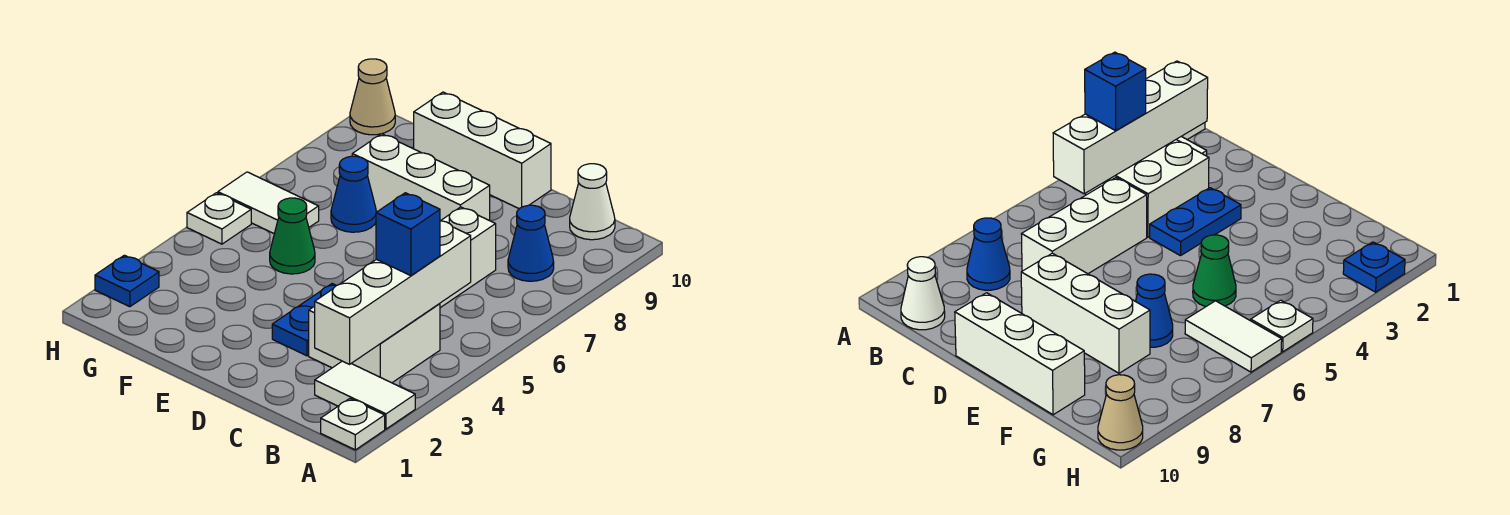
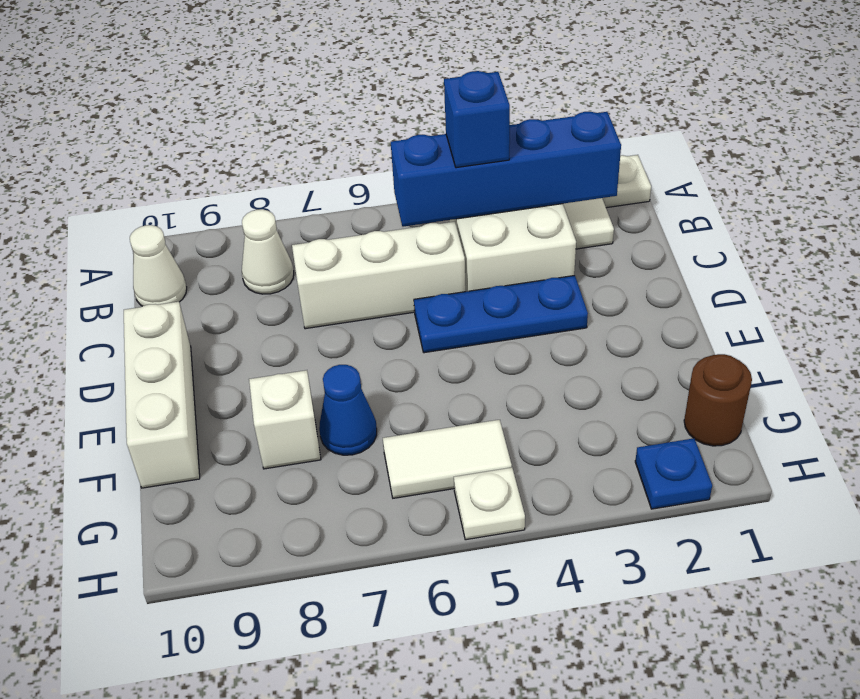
white brick B2:B5 level 2 -> blue brick B2:B5 level 2
blue cone B8 level 1 -> white cone B8 level 1
blue plate D3:D4 level 1 -> blue plate D3:D5 level 1
white brick D8:F8 level 1 -> white brick F8 level 1
green cone F5 level 1 -> none
none -> brown round brick G1 level 1
white tile G6:H6 level 1 -> white tile G5:G6 level 1
tan cone H10 level 1 -> none

